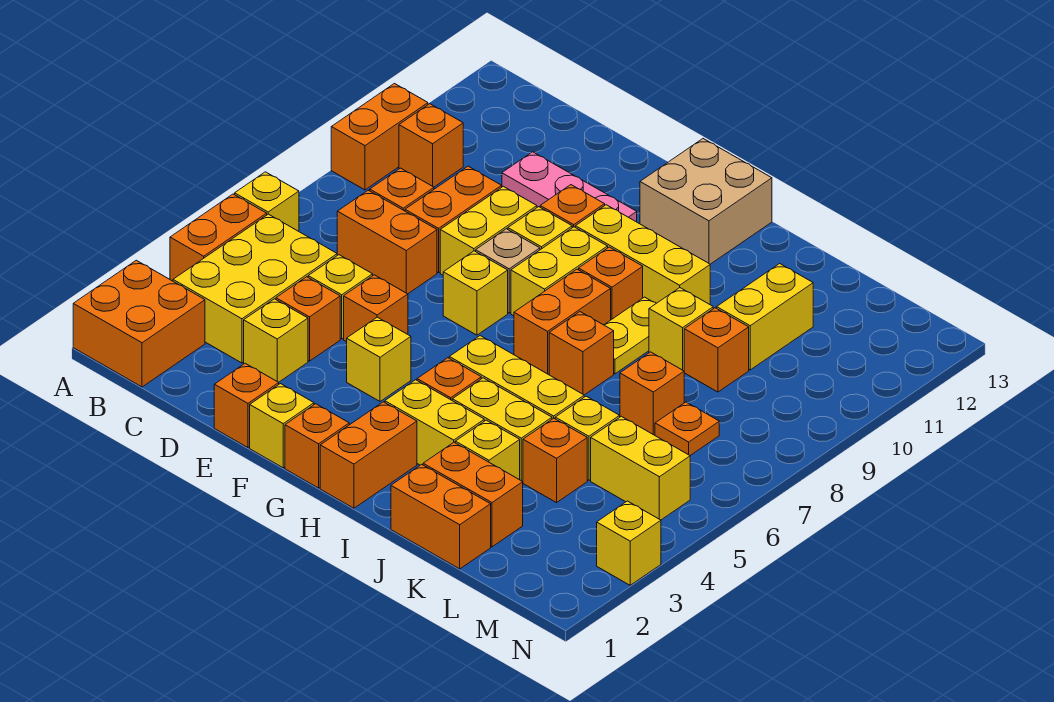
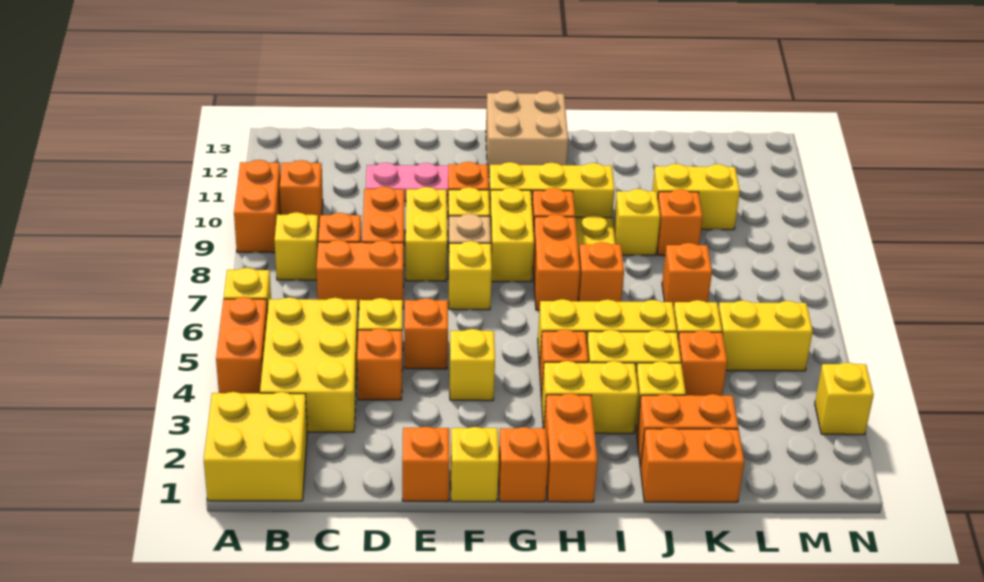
orange brick A1:B2 level 1 -> yellow brick A1:B2 level 1
yellow brick D3 level 1 -> yellow brick B8 level 1
yellow brick K10:K11 level 1 -> yellow brick K10:L10 level 1
orange plate L7 level 1 -> none

